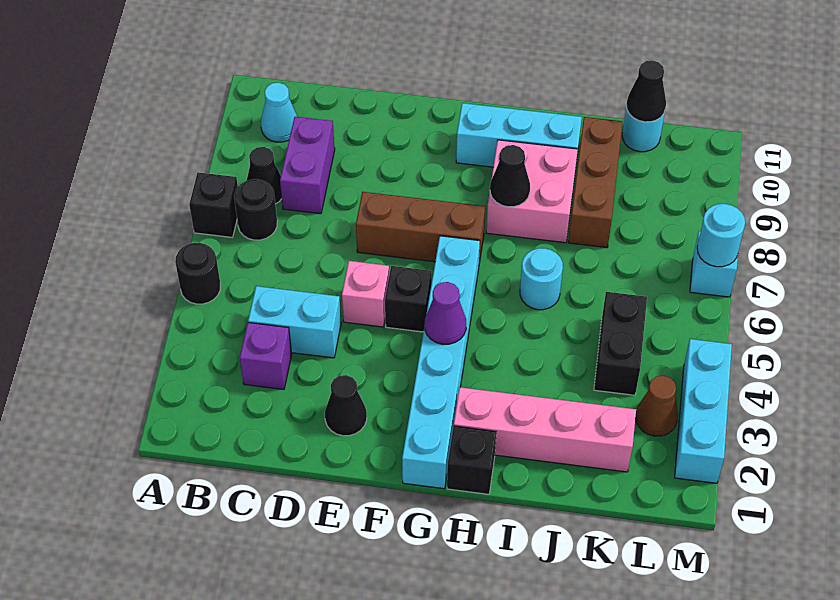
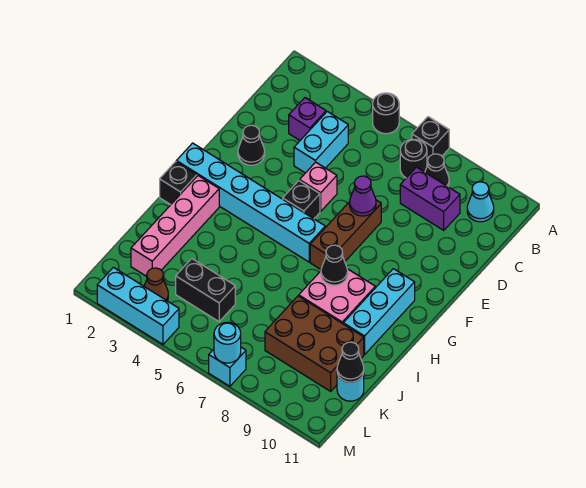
purple cone G4 level 2 -> purple cone E7 level 2
cyan round brick I6 level 1 -> none
brown brick J8:J10 level 1 -> brown brick J8:K10 level 1

